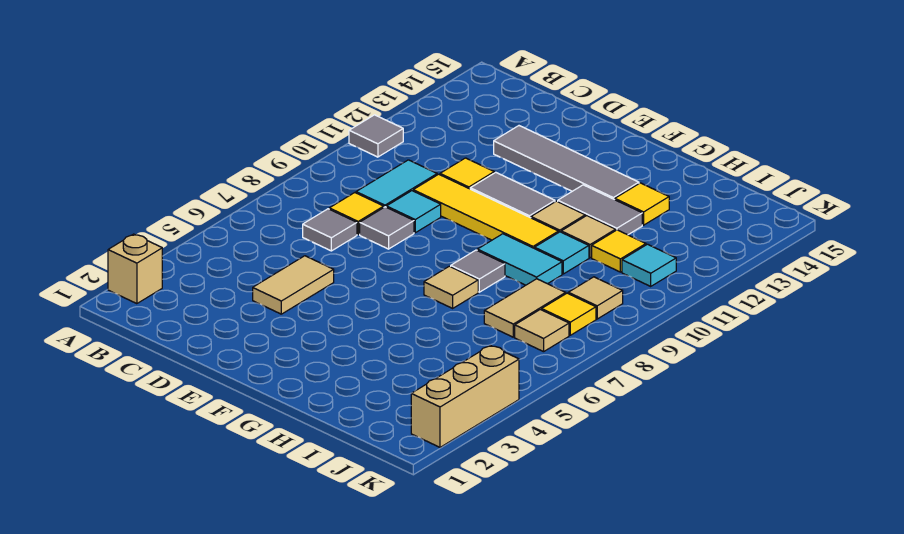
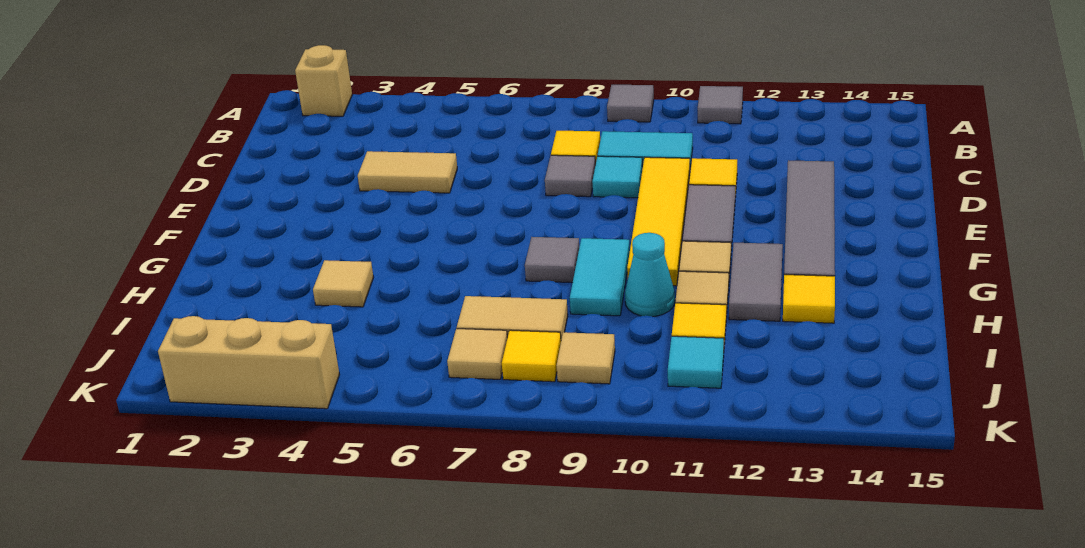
grey tile C7 level 1 -> grey tile A9 level 1
tan tile G7 level 1 -> tan tile H4 level 1
cyan tile H10 level 1 -> cyan cone H10 level 1

